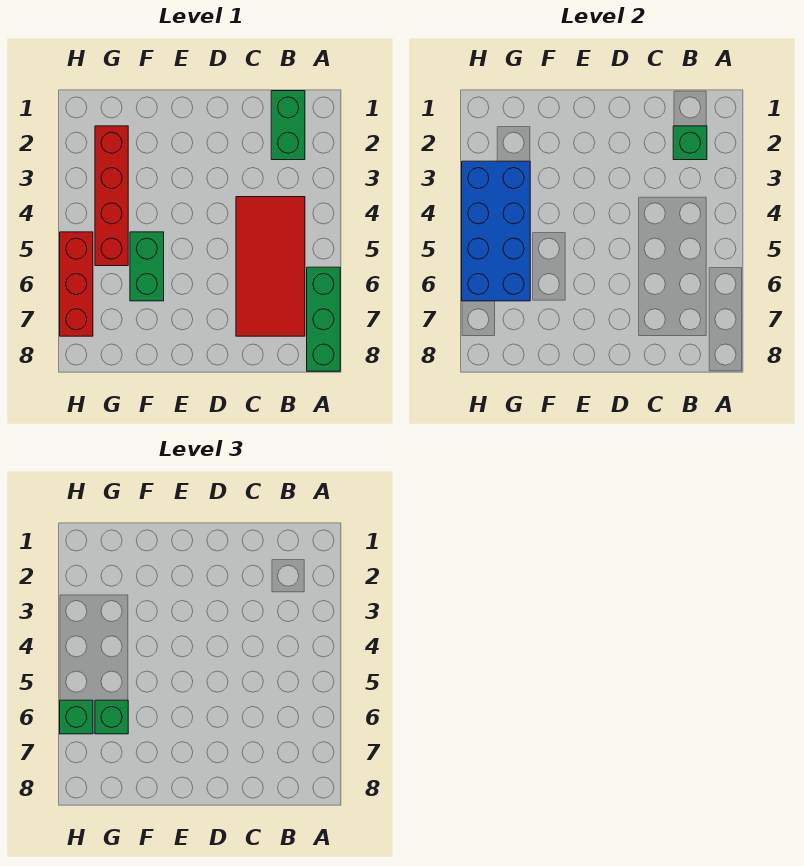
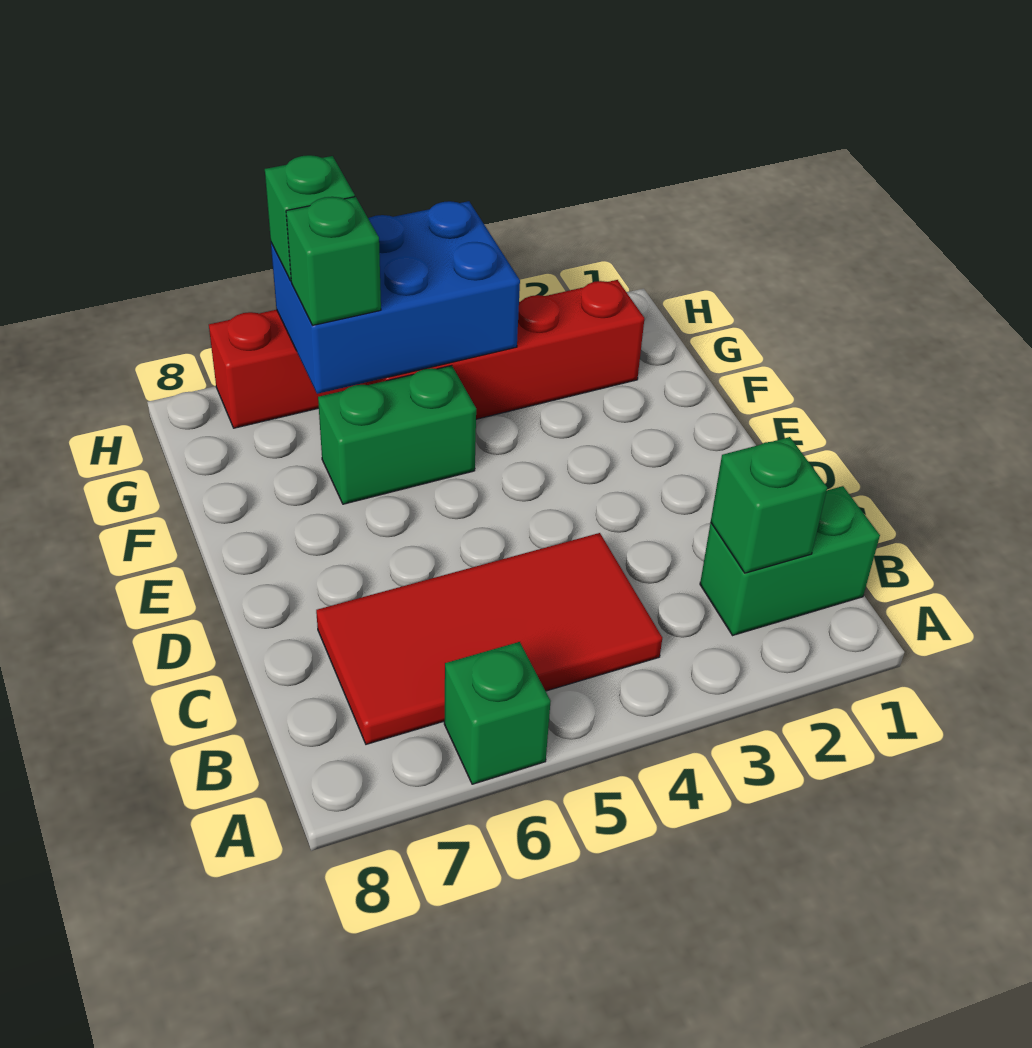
green brick A6:A8 level 1 -> green brick A6 level 1
blue brick G3:H6 level 2 -> blue brick G4:H6 level 2

